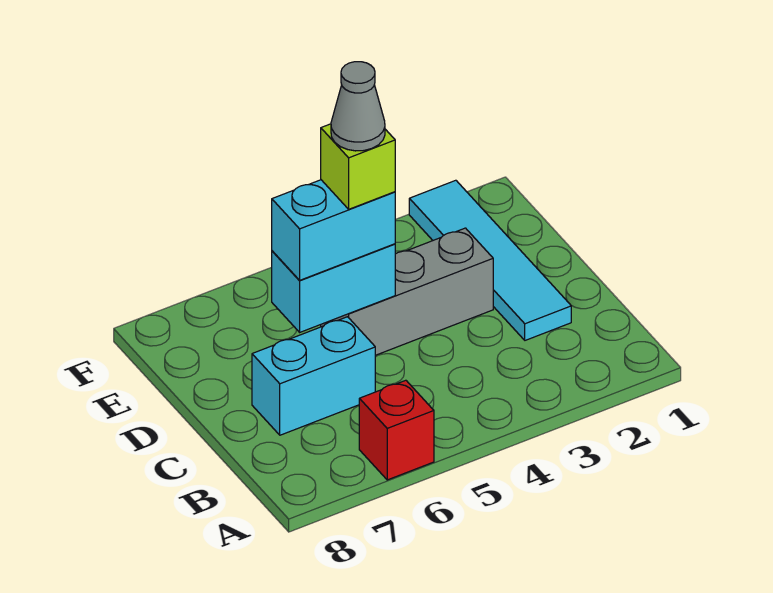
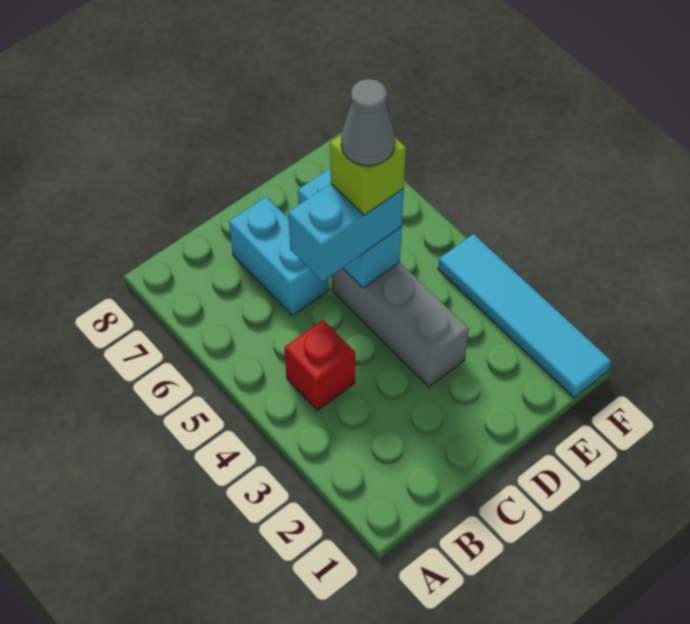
red brick A6 level 1 -> red brick B4 level 1
cyan tile C2:F2 level 1 -> cyan tile F1:F4 level 1
cyan brick D5:D6 level 3 -> cyan brick C5:D5 level 3

